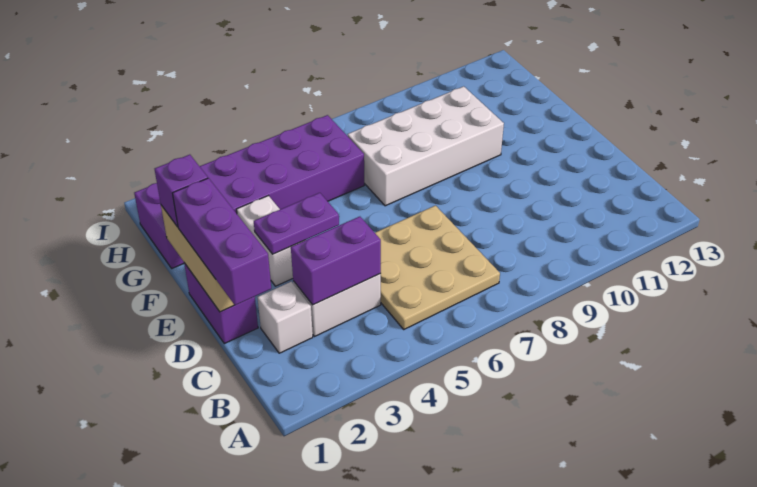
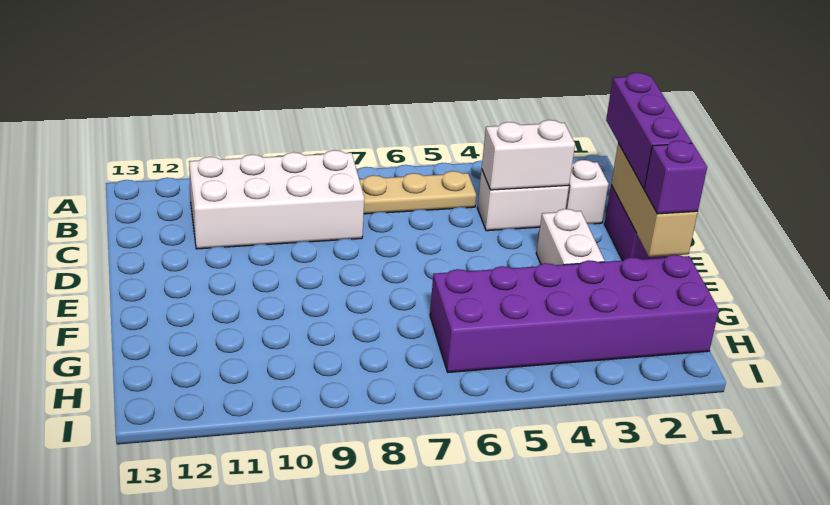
tan plate B5:D7 level 1 -> tan plate B5:B7 level 1
purple brick C3:C4 level 2 -> white brick C3:C4 level 2
purple plate E3:E4 level 2 -> none
white brick F7:G10 level 1 -> white brick B8:C11 level 1

